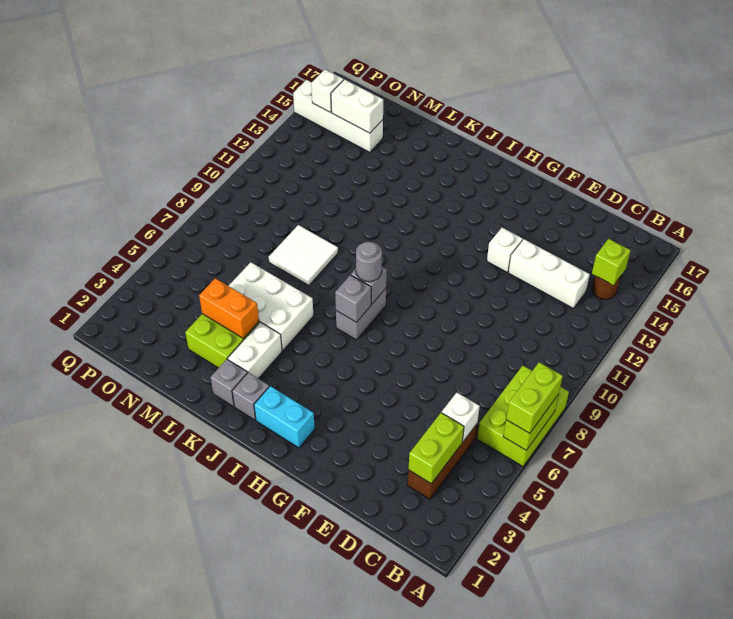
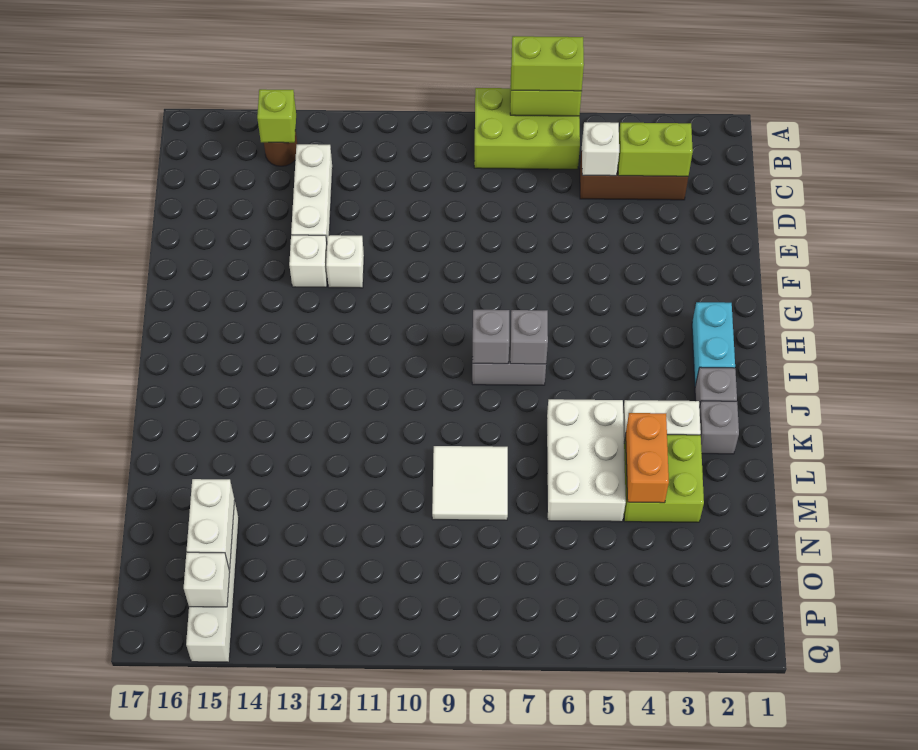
none -> white brick F12 level 1
grey round brick I8 level 3 -> none

